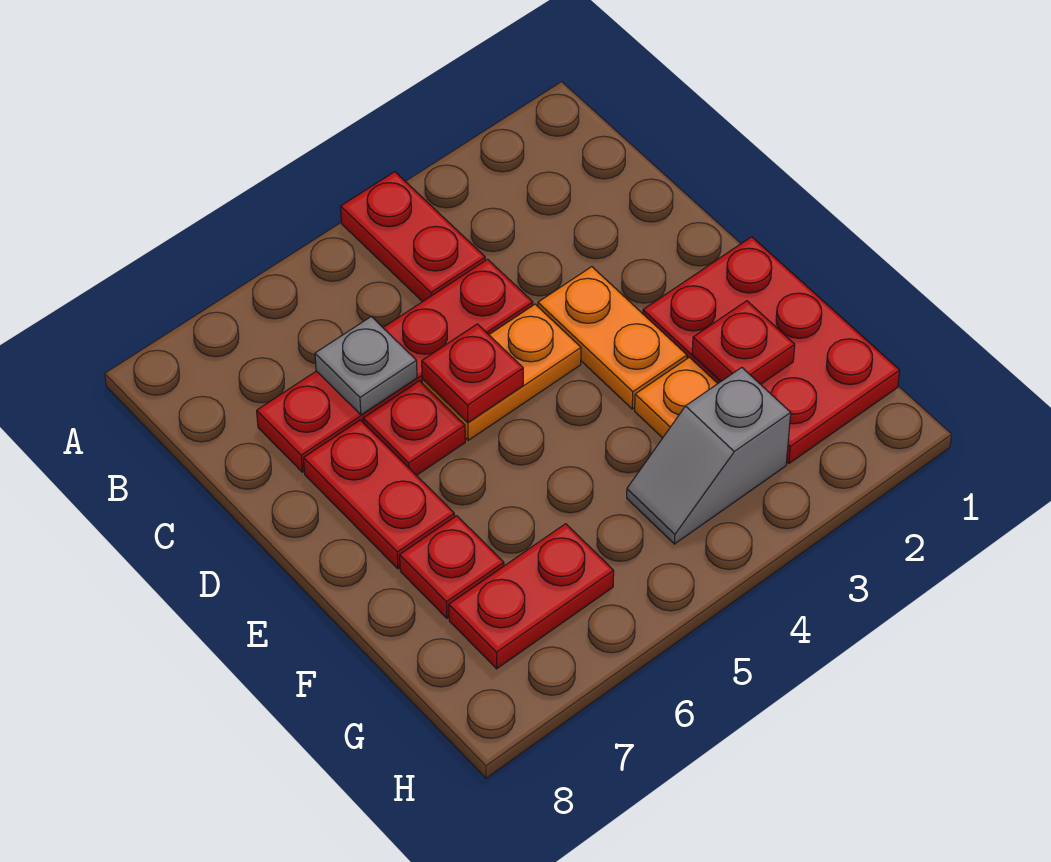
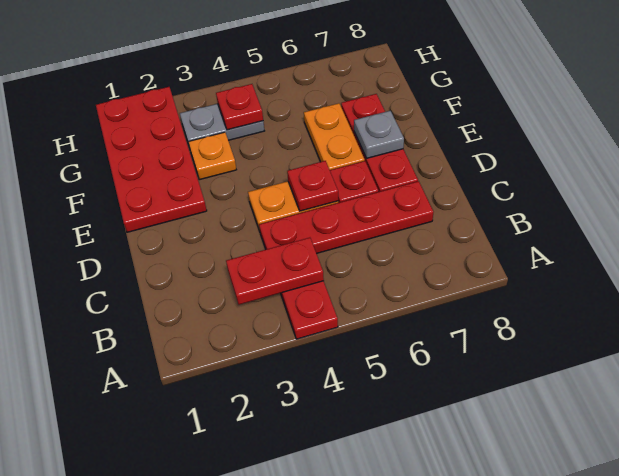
grey plate C6 level 2 -> grey plate E7 level 2
orange plate D3:E3 level 1 -> orange plate E6:F6 level 1
red plate E1:G2 level 1 -> red plate E1:H2 level 1
red plate F2 level 2 -> red plate G4 level 2
grey slope G3:G4 level 1 top 3 -> grey plate G3:G4 level 1
red plate G6:G7 level 1 -> red plate B3:B4 level 2

